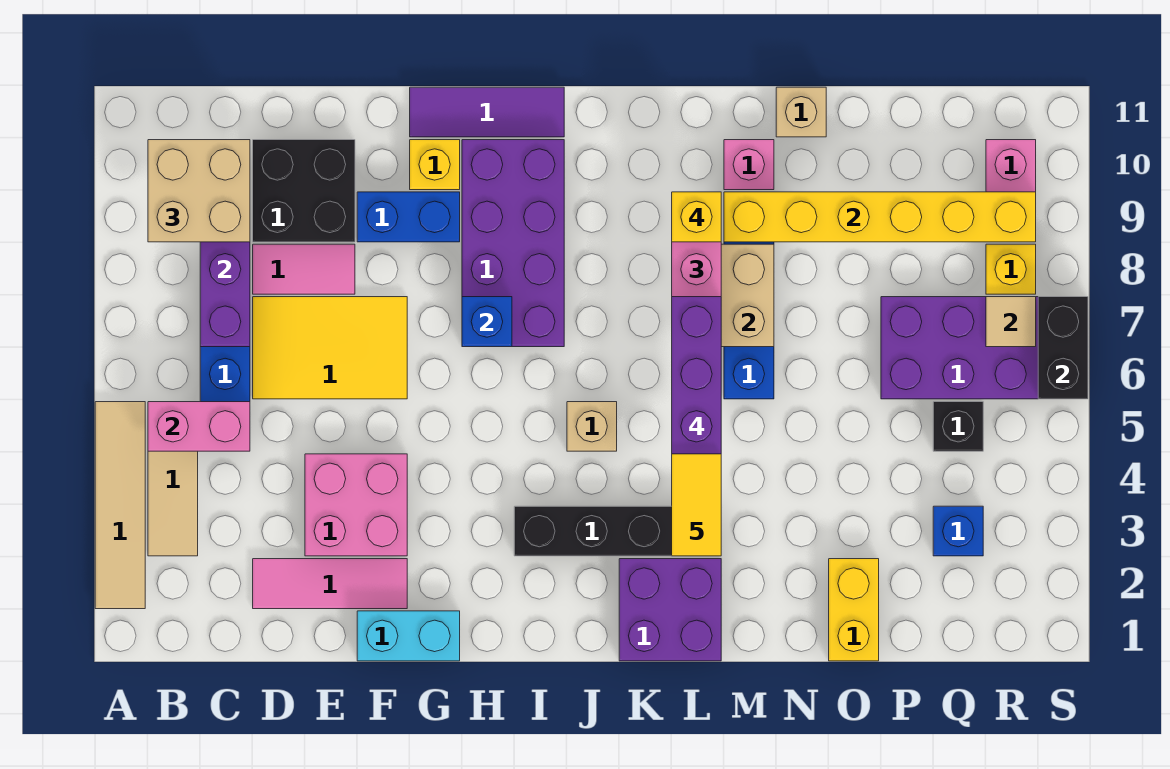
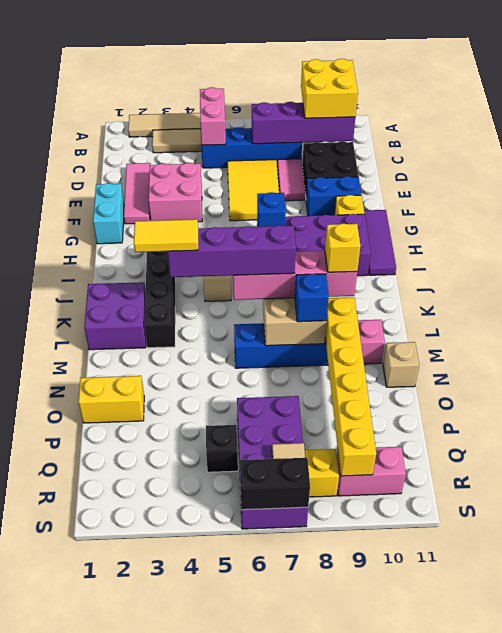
tan brick B9:C10 level 3 -> yellow brick B9:C10 level 3
blue brick F9:G9 level 1 -> blue brick F9:F10 level 1
blue brick Q3 level 1 -> blue brick M8 level 3

